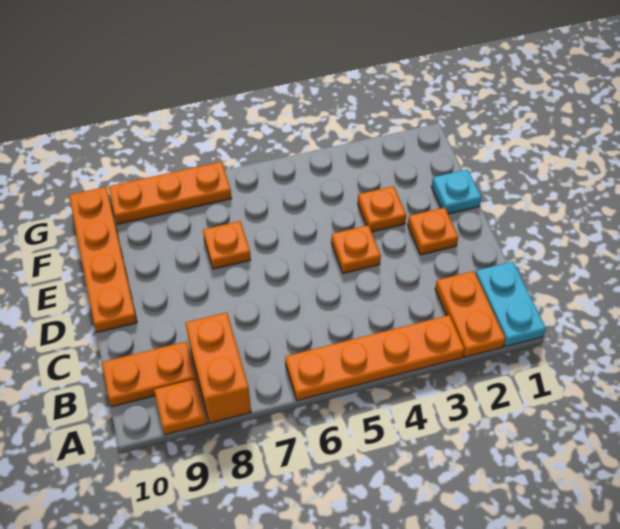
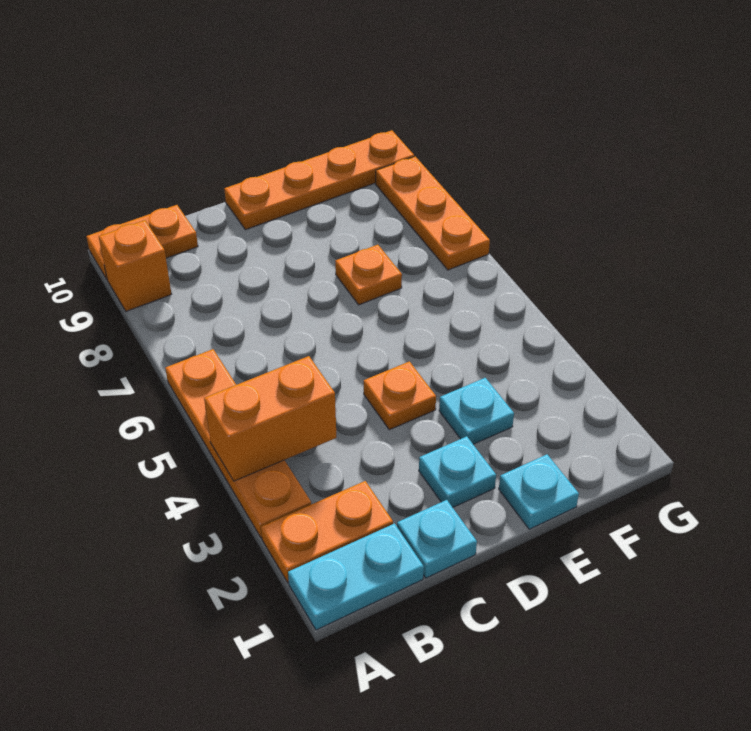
orange brick A8:B8 level 1 -> orange brick A4:B4 level 2
orange plate A9 level 1 -> orange brick A9 level 1
orange plate B9:B10 level 1 -> orange plate A10:B10 level 1
none -> cyan plate C1 level 1
orange plate D2 level 1 -> cyan plate D2 level 1
orange plate E3 level 1 -> cyan plate E3 level 1

